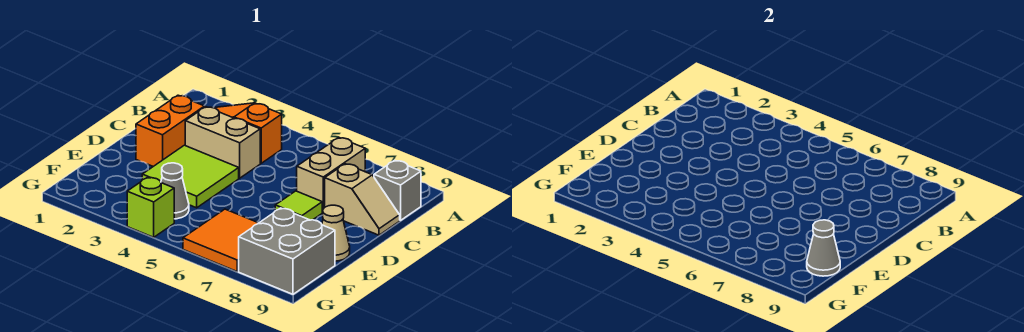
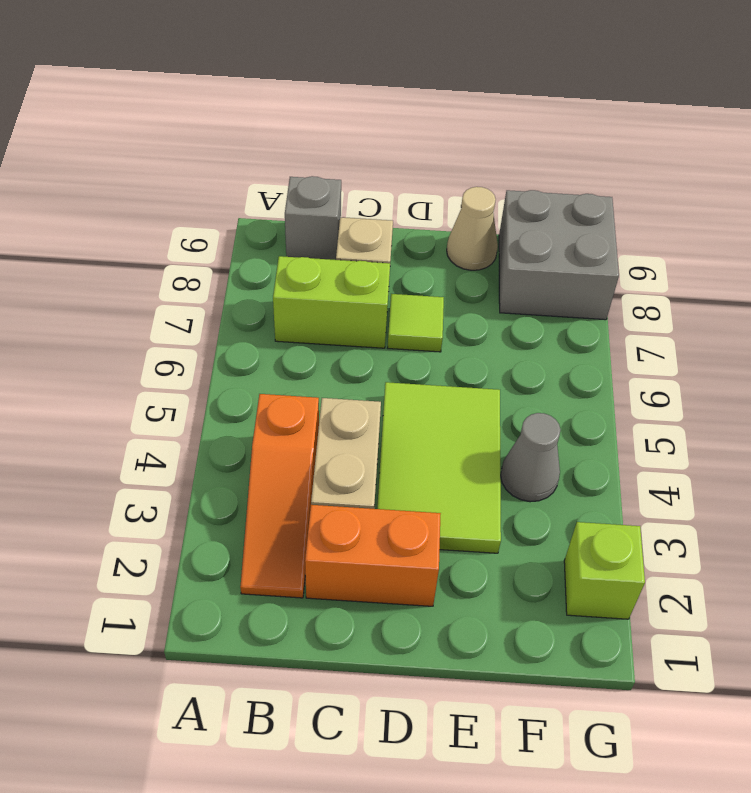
tan brick B7:C7 level 1 -> lime brick B7:C7 level 1
lime tile D3:E4 level 1 -> lime tile D3:E5 level 1
orange tile F6:G7 level 1 -> none
grey cone F9 level 2 -> none
lime brick G4 level 1 -> lime brick G2 level 1

